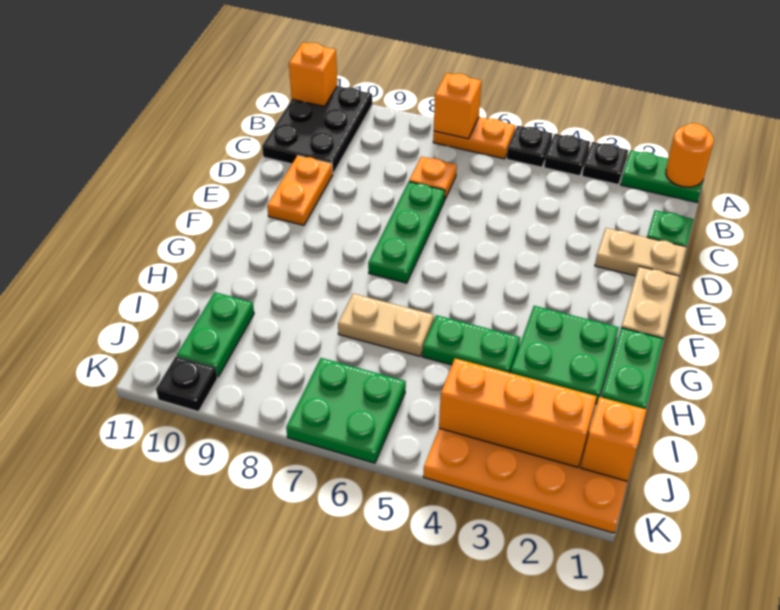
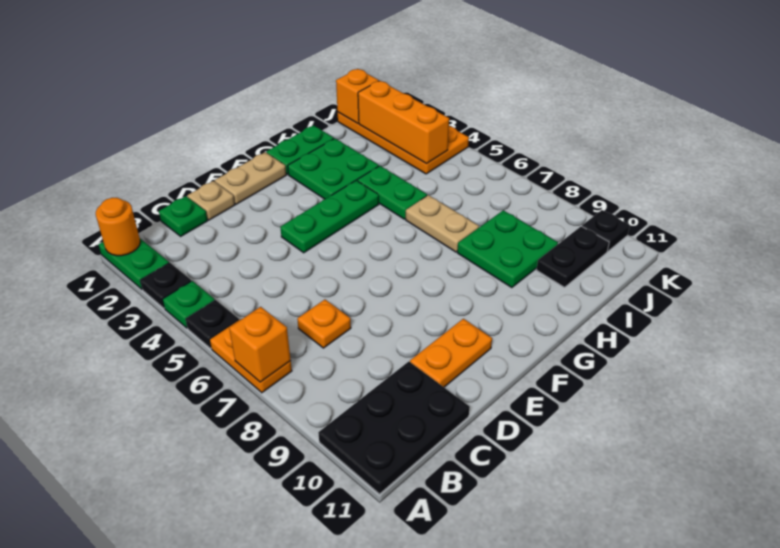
black plate A4 level 1 -> green plate A4 level 1
orange brick A11 level 2 -> none
tan plate D1:D2 level 1 -> tan plate D1 level 1
green plate D7:F7 level 1 -> green plate E4:G4 level 1
green plate I10:J10 level 1 -> black plate I10:J10 level 1
green plate J6:K7 level 1 -> green plate H8:I9 level 1

